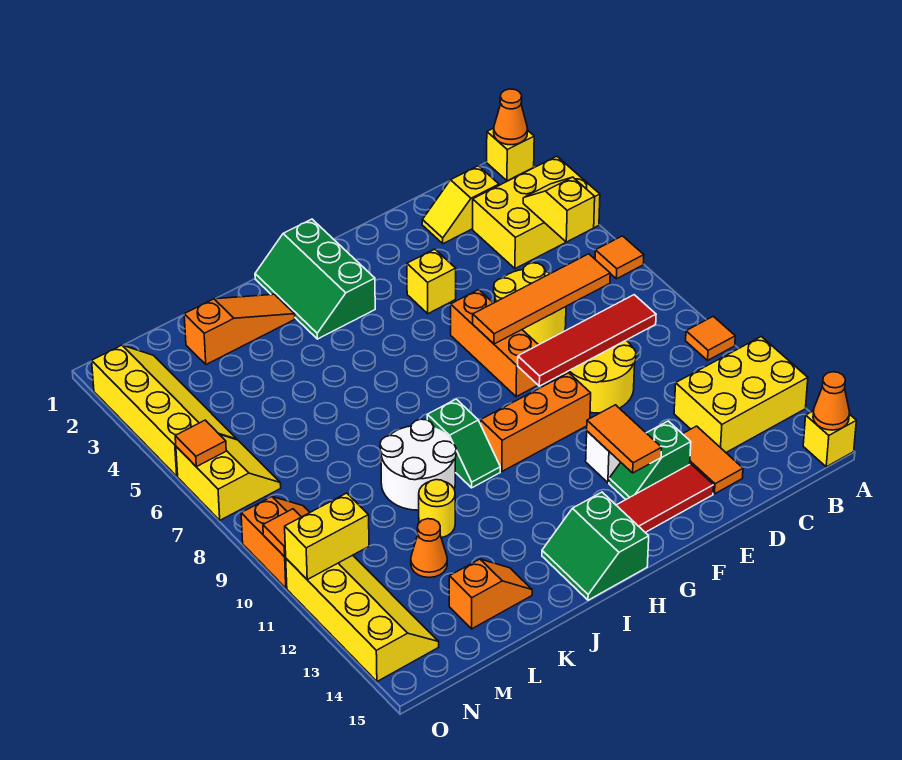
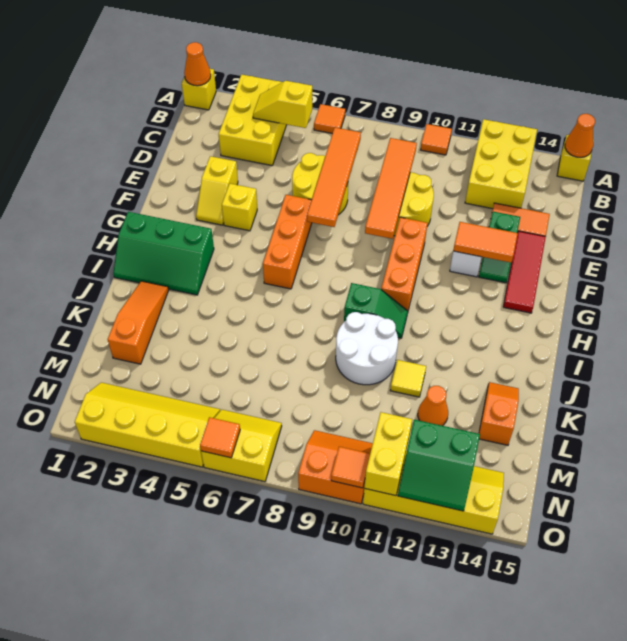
yellow slope C2:D2 level 1 top C -> yellow slope E3:F3 level 1 top E
red tile C9:F9 level 2 -> orange tile C9:F9 level 2
orange brick F6:F8 level 1 -> orange brick F6:H6 level 1
green slope H14:I15 level 1 top H -> green slope N12:O13 level 2 top N
yellow round brick K11 level 1 -> yellow tile K11 level 1

